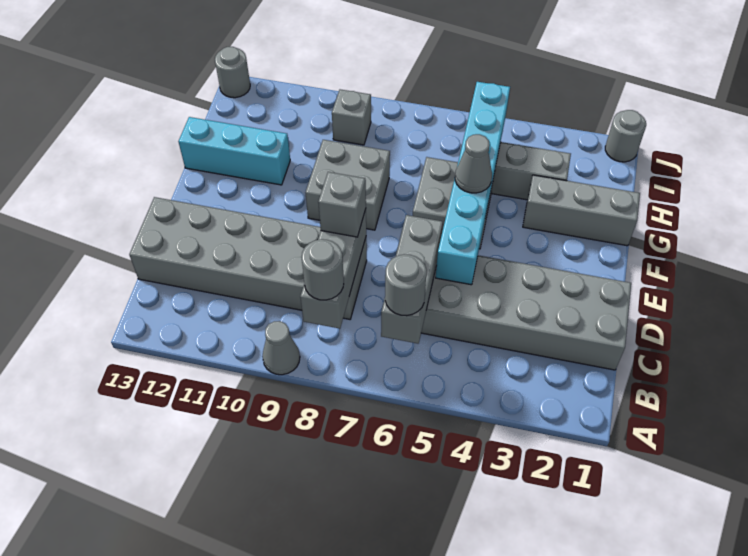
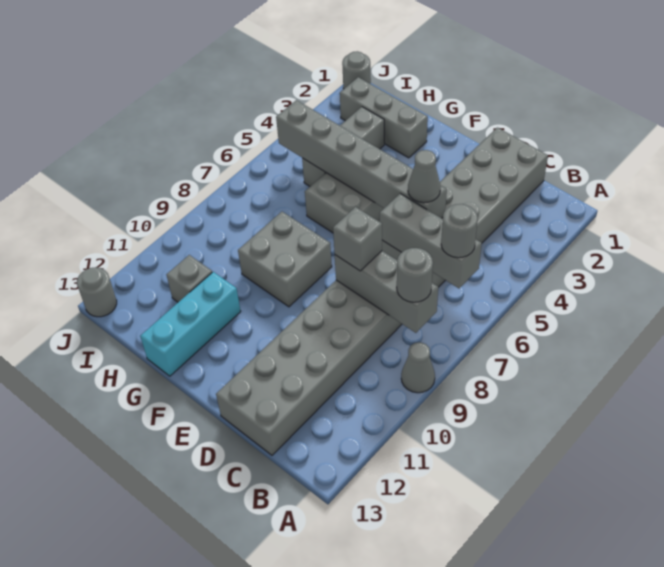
cyan brick D5:I5 level 2 -> grey brick D5:I5 level 2
grey cone F5 level 3 -> grey cone D5 level 3
grey brick G1:G3 level 1 -> grey brick G2:I2 level 1
grey brick I9 level 1 -> grey brick H11 level 1

